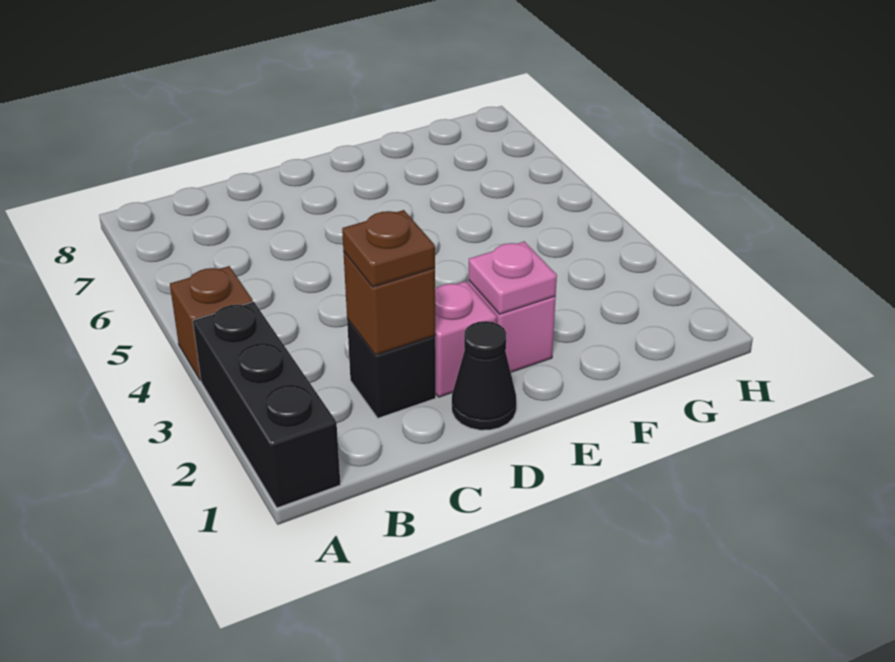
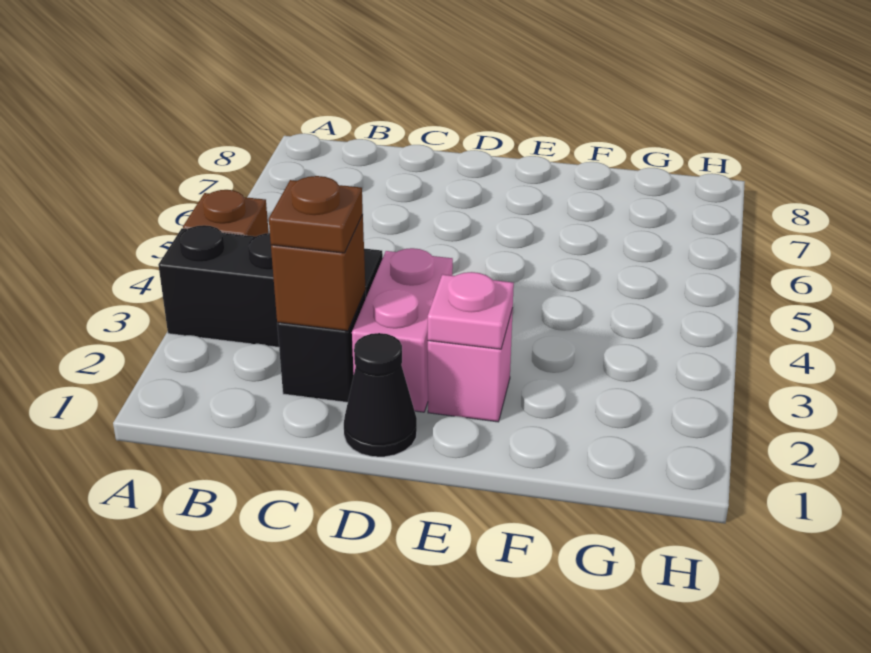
black brick A1:A3 level 1 -> black brick A3:C3 level 1
pink brick D2 level 1 -> pink brick D2:D3 level 1

